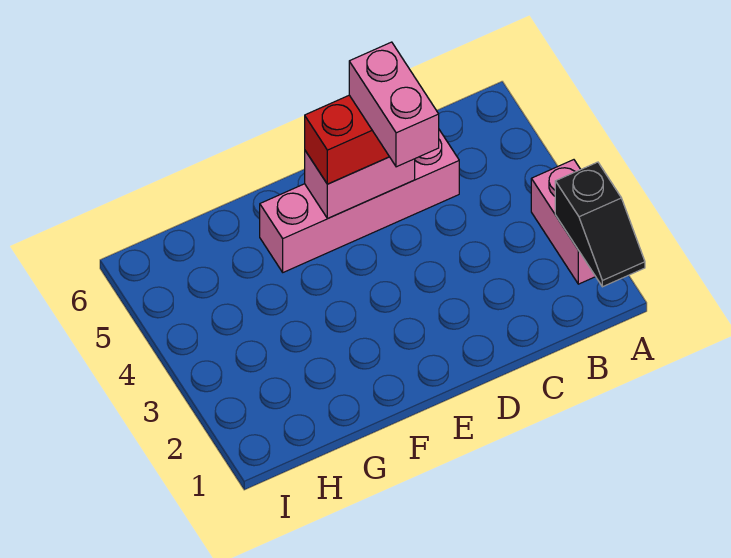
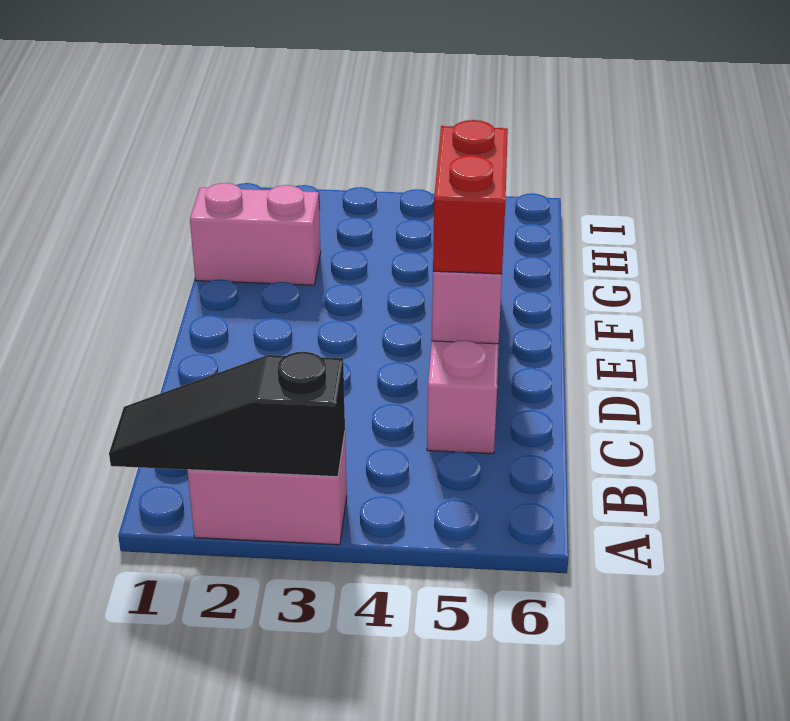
black slope A1:A2 level 2 top 2 -> black slope A1:A3 level 2 top 3
pink brick D4:D5 level 4 -> pink brick G1:G2 level 1

